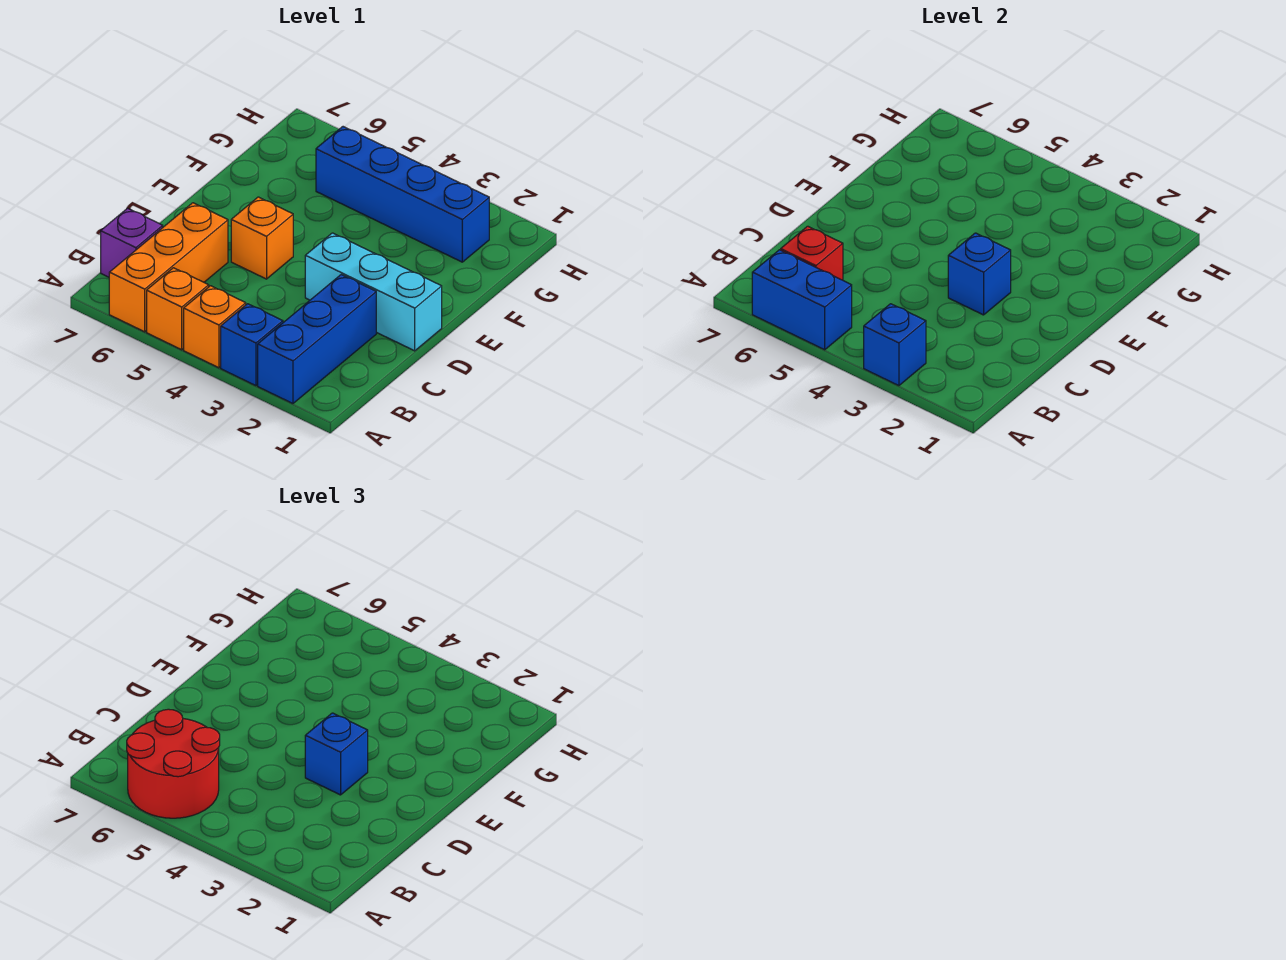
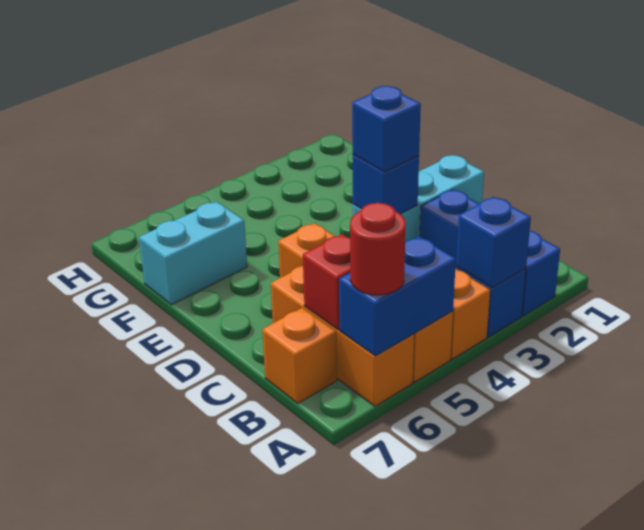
red round brick A5:B6 level 3 -> red round brick A6 level 3
purple brick B7 level 1 -> orange brick B7 level 1
none -> cyan brick F6:F7 level 1
blue brick G2:G5 level 1 -> none

